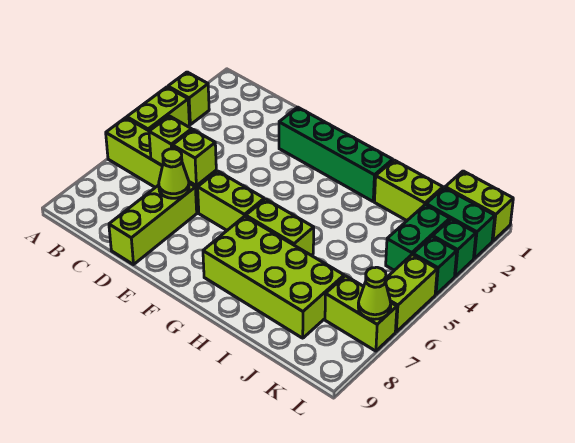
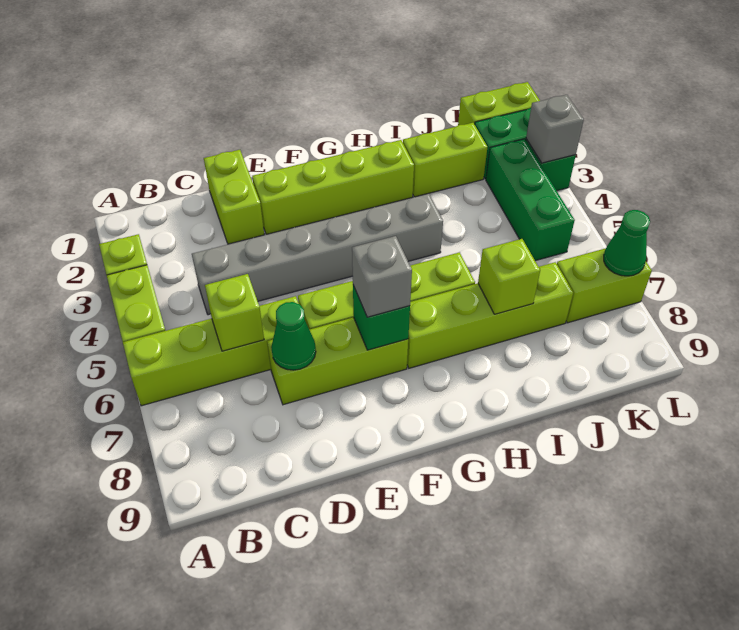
none -> grey brick C4:H4 level 1
lime brick D6 level 2 -> lime brick I7 level 2
lime brick D7:D9 level 1 -> lime brick D7:F7 level 1
lime cone D7 level 2 -> green cone D7 level 2
green brick E2:H2 level 1 -> lime brick E2:H2 level 1
none -> grey brick F7 level 3
lime brick G7:J8 level 1 -> lime brick G7:J7 level 1
green brick K3:K4 level 1 -> green brick K3:K5 level 1
none -> grey brick L3 level 2
green brick L4 level 1 -> green brick F7 level 2
lime brick L5:L6 level 1 -> lime brick D1:D2 level 1
lime cone L7 level 2 -> green cone L7 level 2

